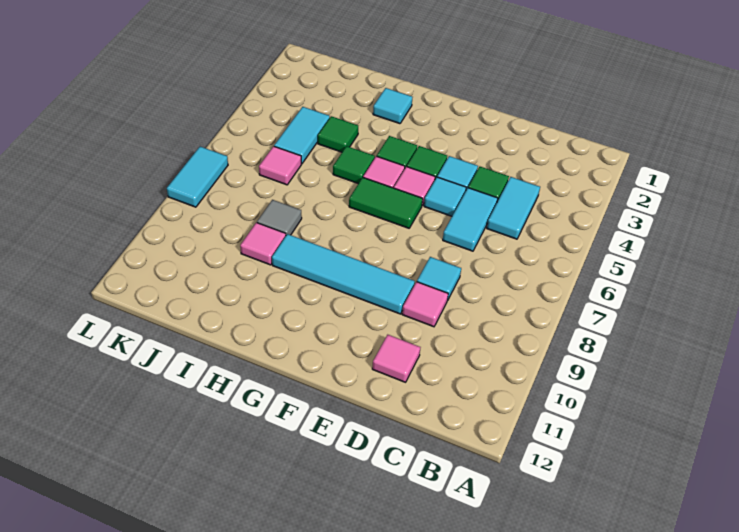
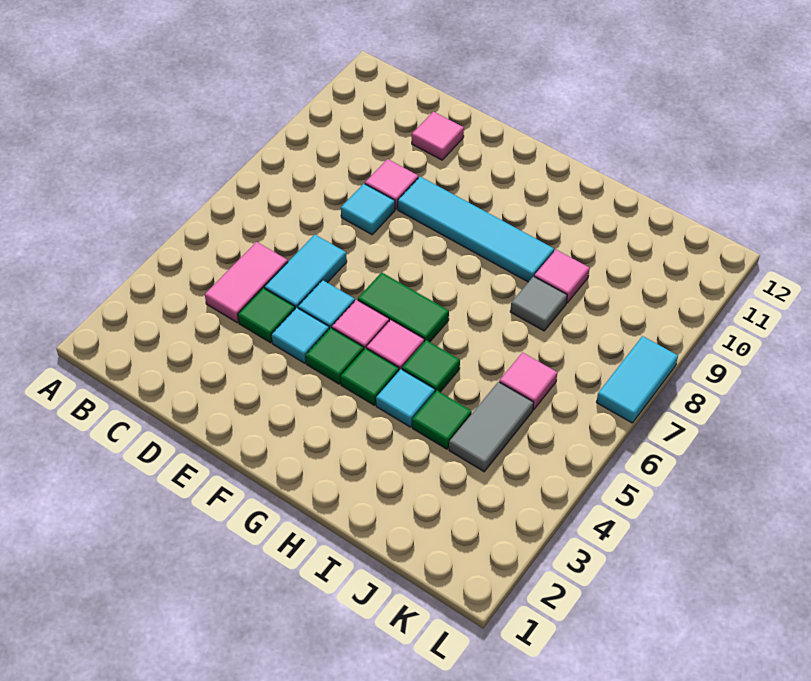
cyan tile C4:C5 level 1 -> pink tile C4:C5 level 1
cyan tile H2 level 1 -> cyan tile H4 level 1
cyan tile J4:J5 level 1 -> grey tile J4:J5 level 1

